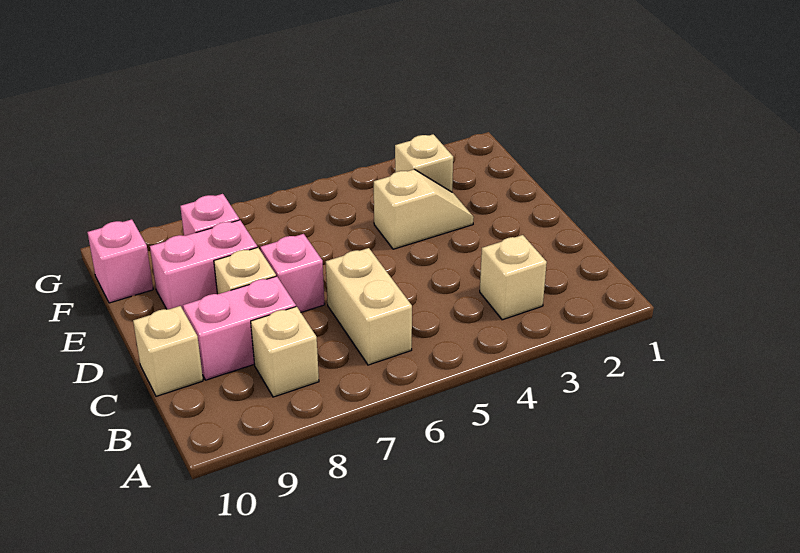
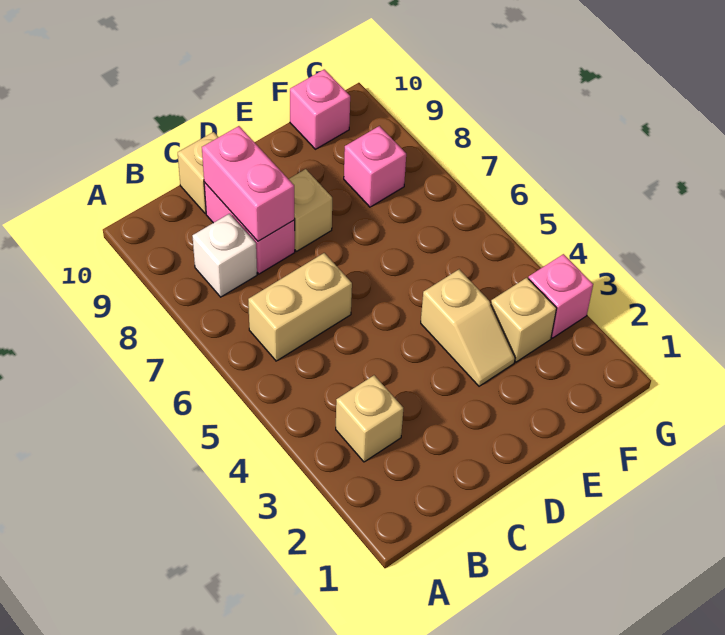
tan brick B8 level 1 -> white brick B8 level 1
pink brick D7 level 1 -> pink brick G3 level 1
pink brick E8:E9 level 1 -> pink brick C8:C9 level 2

